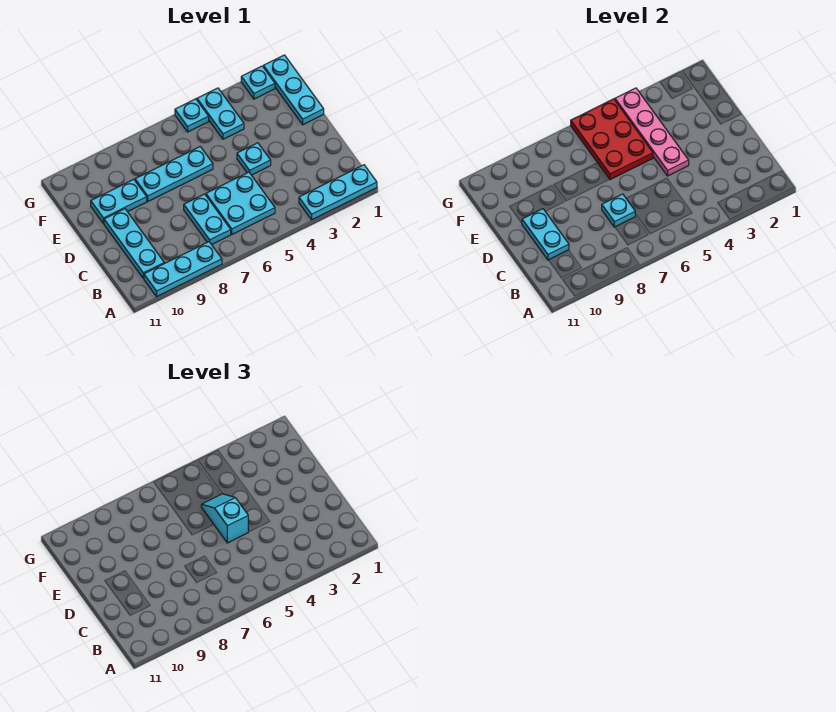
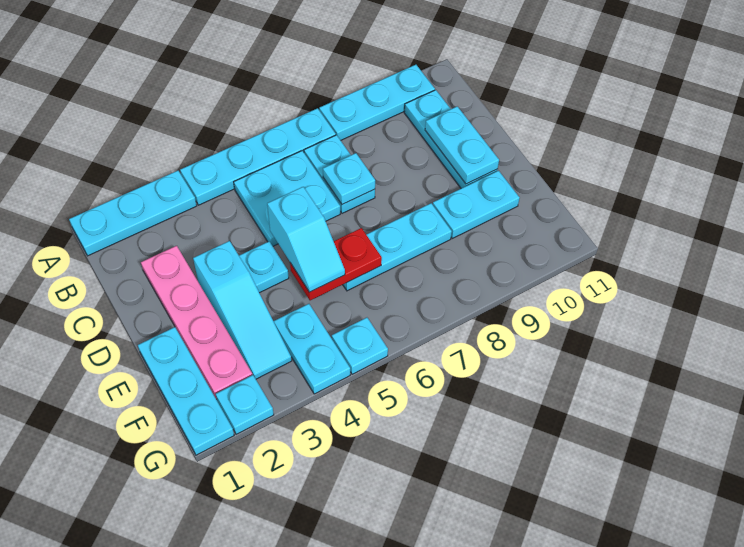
none -> cyan plate A4:A7 level 1
none -> cyan slope D3:F3 level 1 top D
pink plate D4:G4 level 2 -> pink plate C2:F2 level 1
red plate E5:G6 level 2 -> red plate E5:E6 level 2

